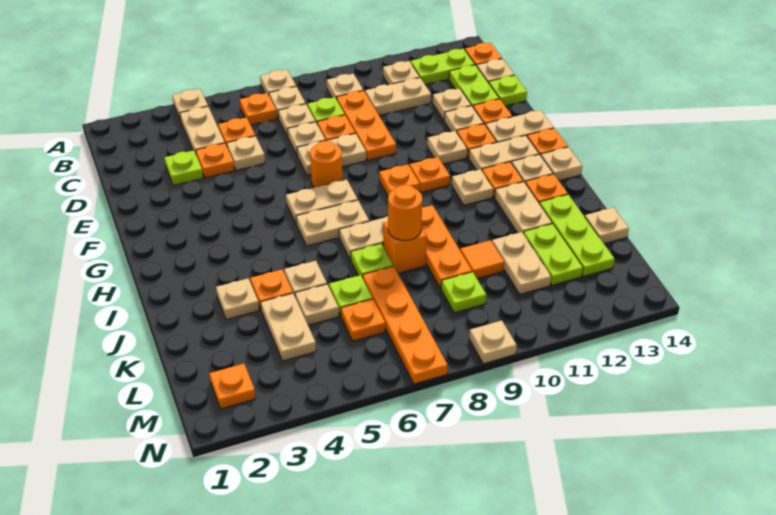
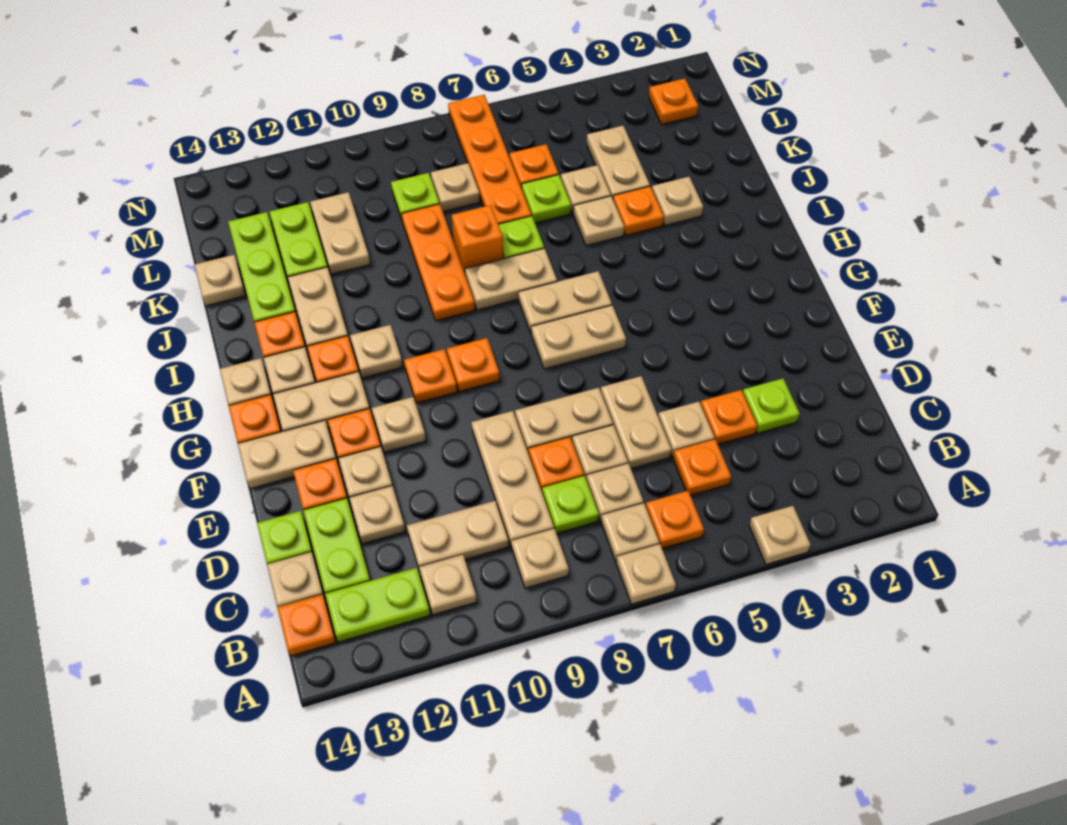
tan plate B4:C4 level 1 -> tan plate D6:E6 level 1
orange plate C9:E9 level 1 -> tan plate C9:E9 level 1
orange round brick F7 level 1 -> none
orange round brick J8 level 2 -> none
orange tile K10 level 1 -> none
tan plate N9 level 1 -> tan plate L8 level 1

